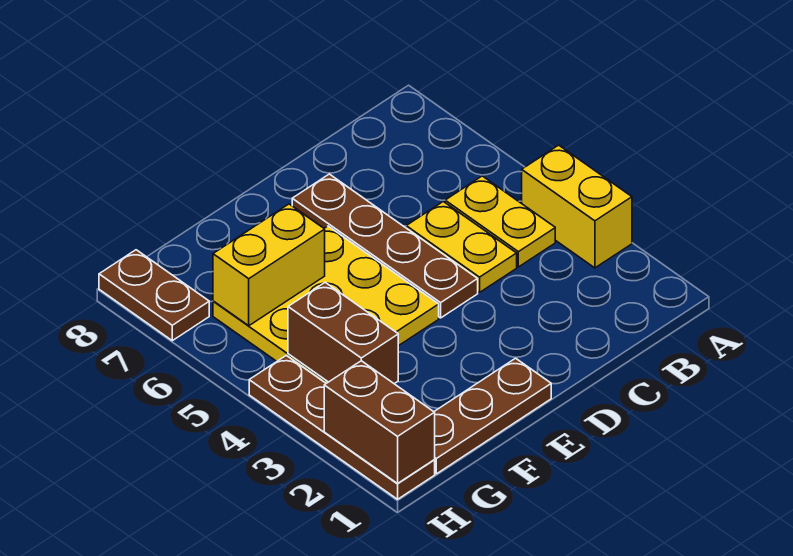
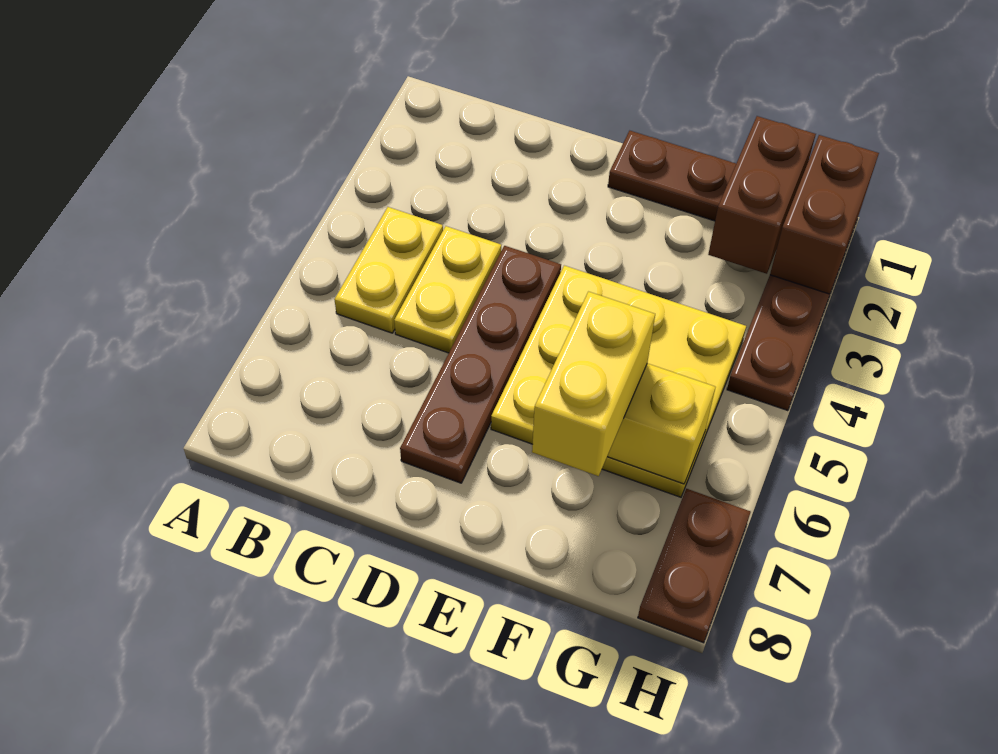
yellow brick A3:A4 level 1 -> yellow brick F6:F7 level 3
brown brick G3:G4 level 2 -> brown brick G1:G2 level 2

